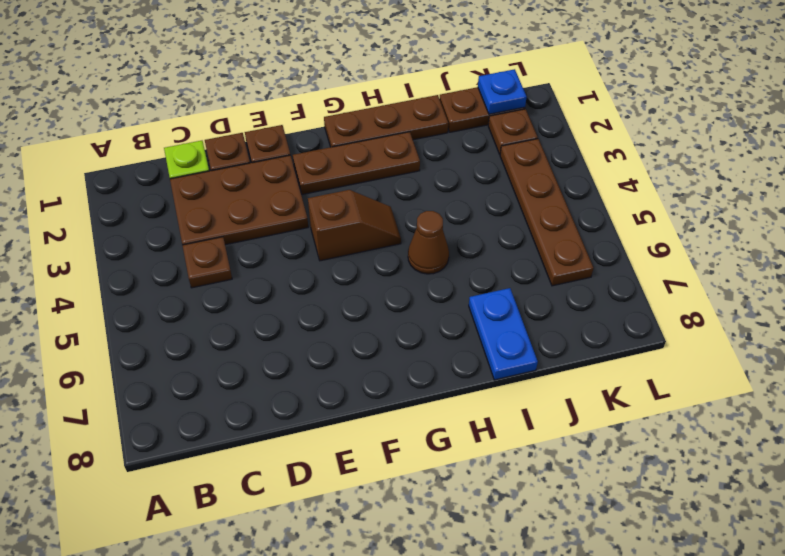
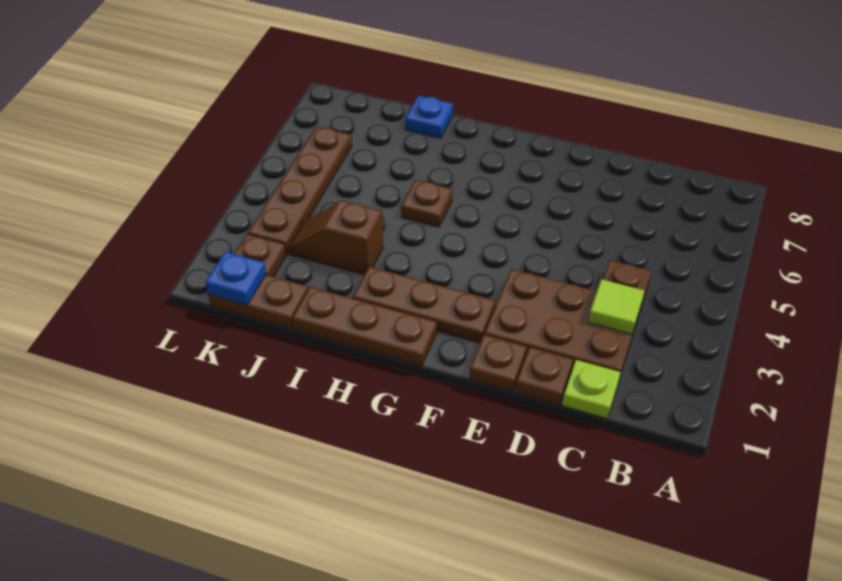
none -> lime tile C3 level 2
brown slope F4:G4 level 1 top F -> brown slope I3:J3 level 1 top I
brown cone H5 level 1 -> brown plate H5 level 1
blue plate I7:I8 level 1 -> blue plate I8 level 1

